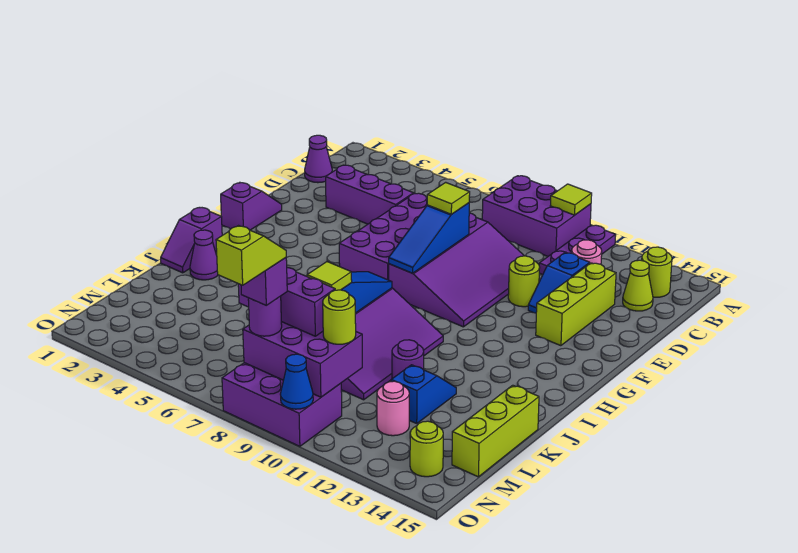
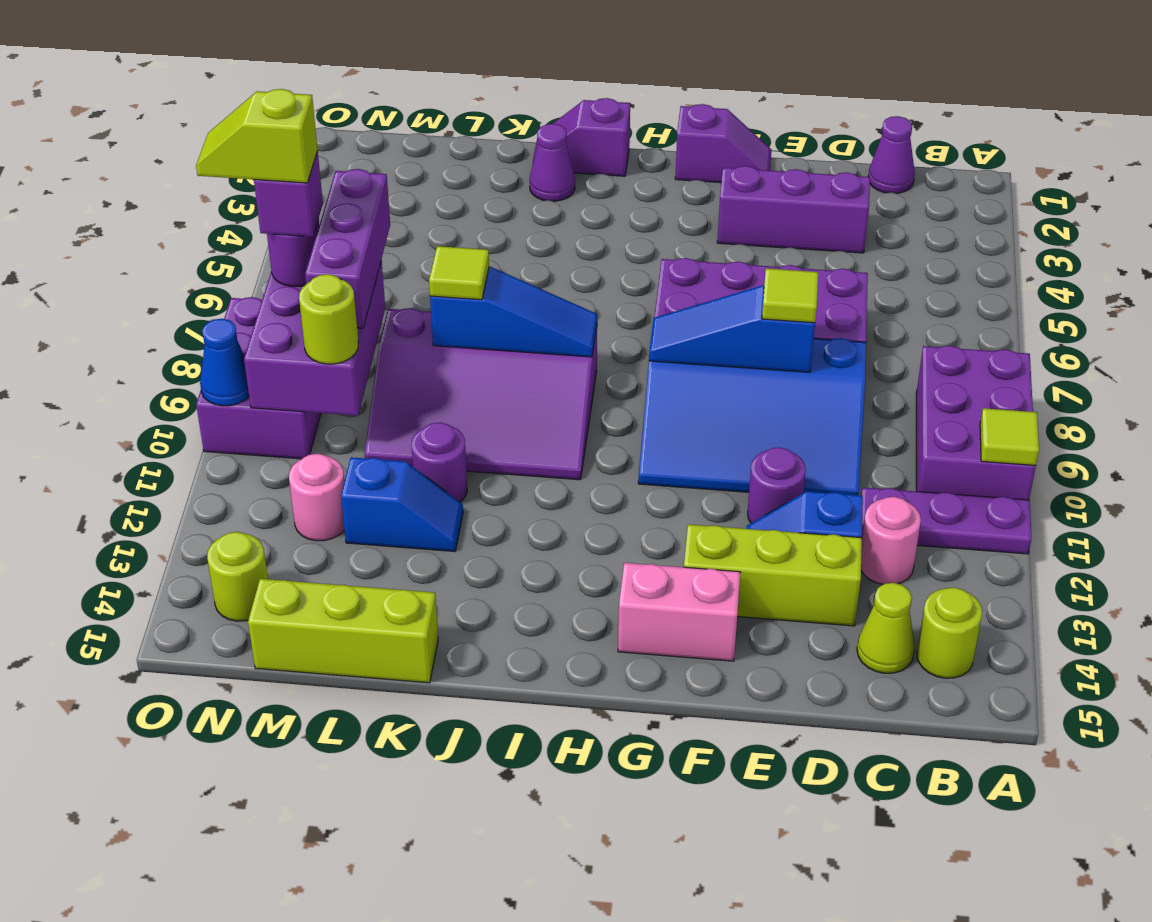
purple brick D3:D5 level 1 -> purple brick D3:F3 level 1
purple slope D8:G10 level 1 top 8 -> blue slope D8:G10 level 1 top 8
lime round brick E11 level 1 -> purple round brick E11 level 1
none -> pink brick F14:G14 level 1
lime slope N8:O8 level 5 top O -> lime slope N8:O8 level 5 top N

